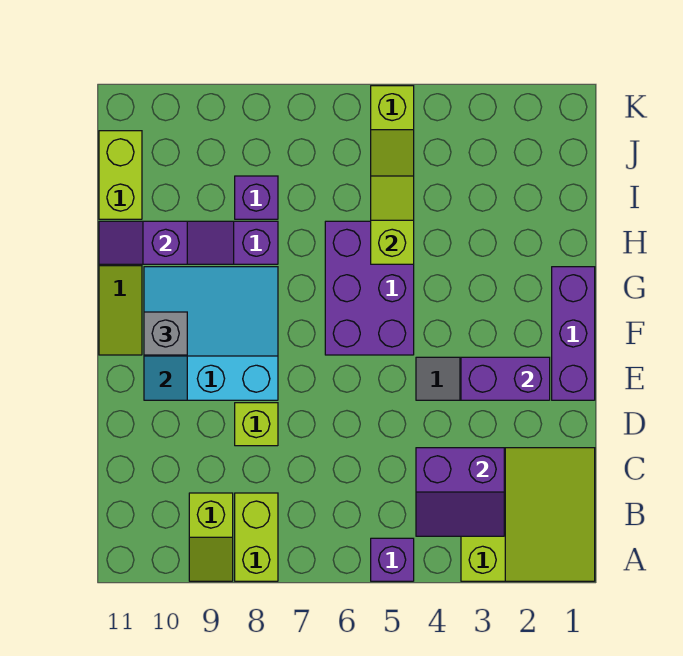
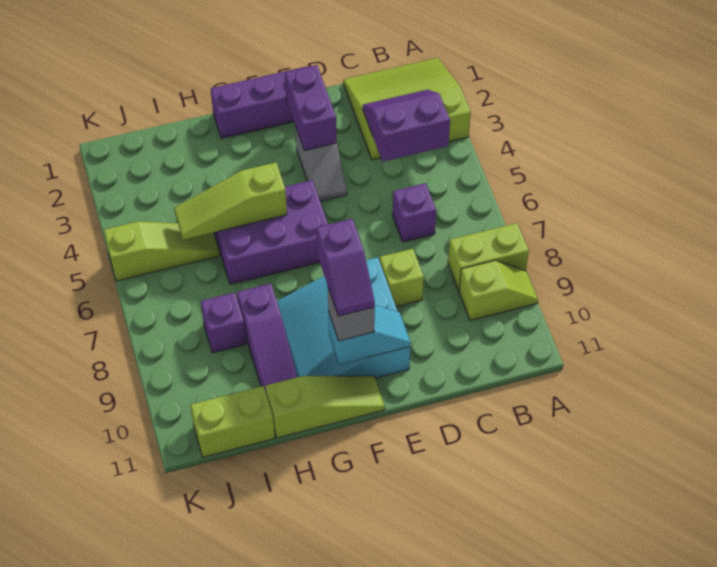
purple brick A5 level 1 -> purple brick C6 level 1
purple slope B3:C4 level 2 top C -> purple slope B3:C4 level 2 top 4
lime slope H5:I5 level 2 top H -> lime slope G5:I5 level 2 top G
purple slope H10:H11 level 2 top 10 -> purple slope F9:F10 level 4 top 9

